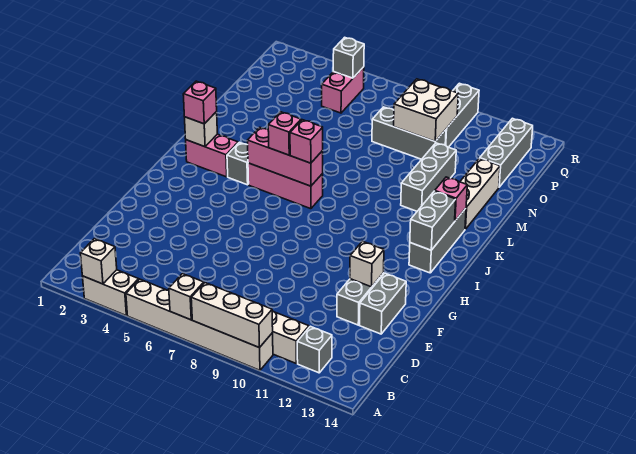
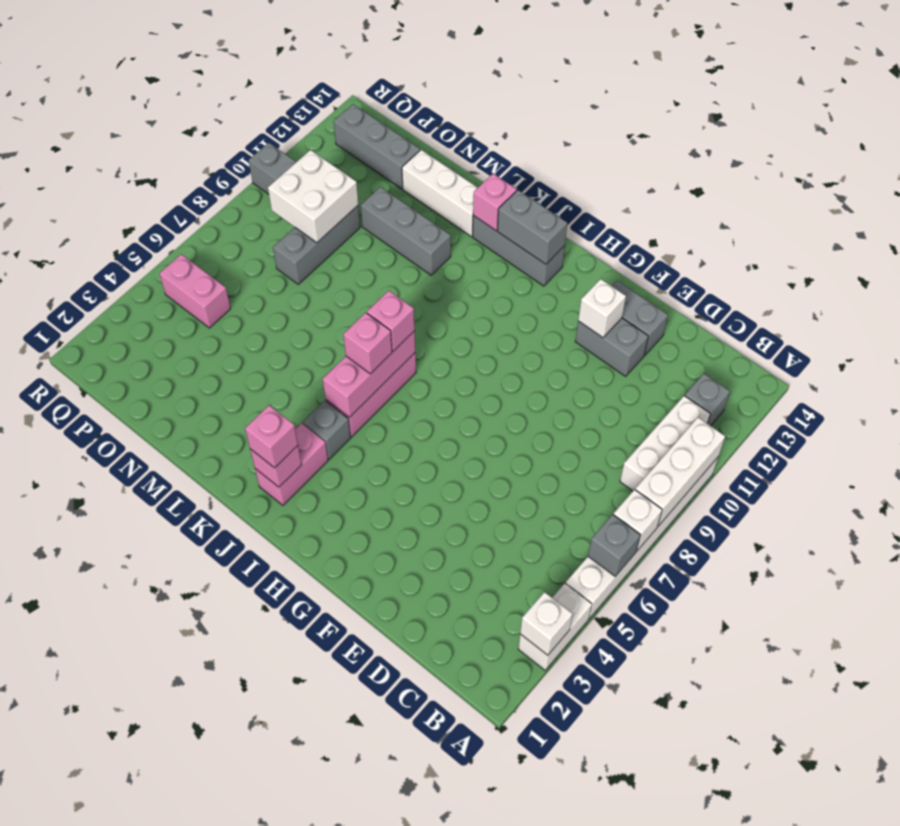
white brick J2 level 2 -> pink brick J2 level 2
grey brick Q5 level 2 -> grey brick A6 level 2

